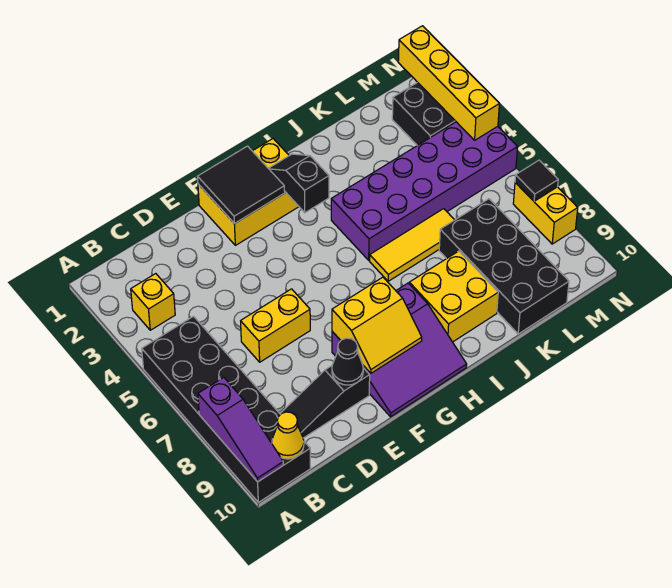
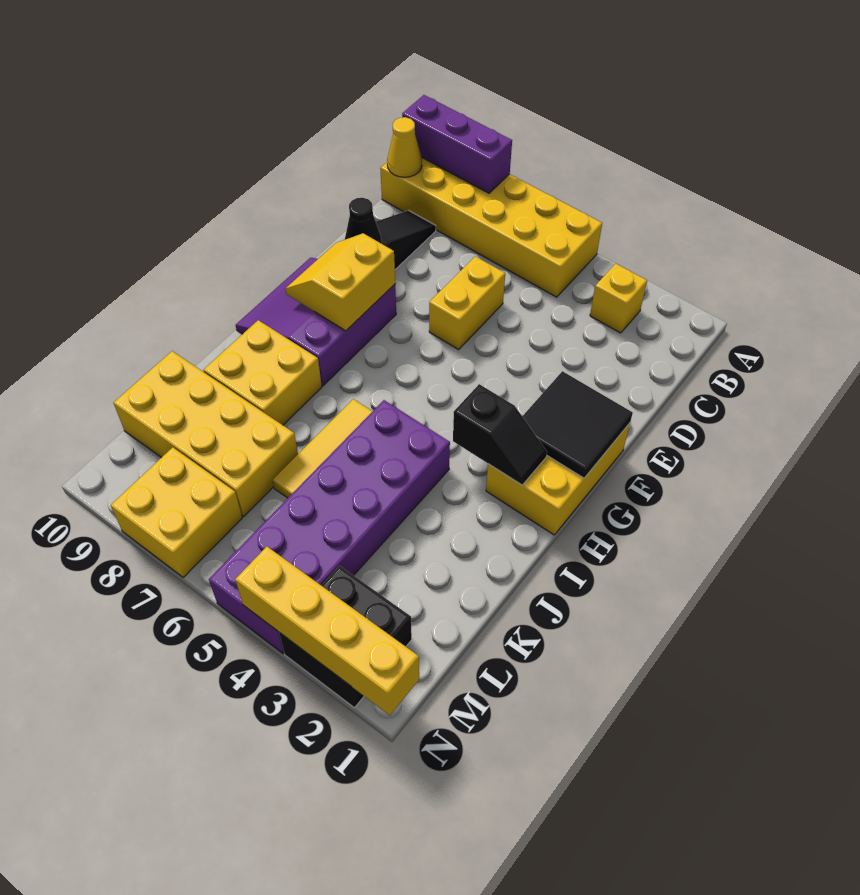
black brick A5:B10 level 1 -> yellow brick A5:B10 level 1
purple slope A8:A10 level 2 top 8 -> purple brick A8:A10 level 2
black brick K7:L10 level 1 -> yellow brick K7:L10 level 1
yellow brick N7:N8 level 1 -> yellow brick M7:N8 level 1
black tile N7 level 2 -> none

